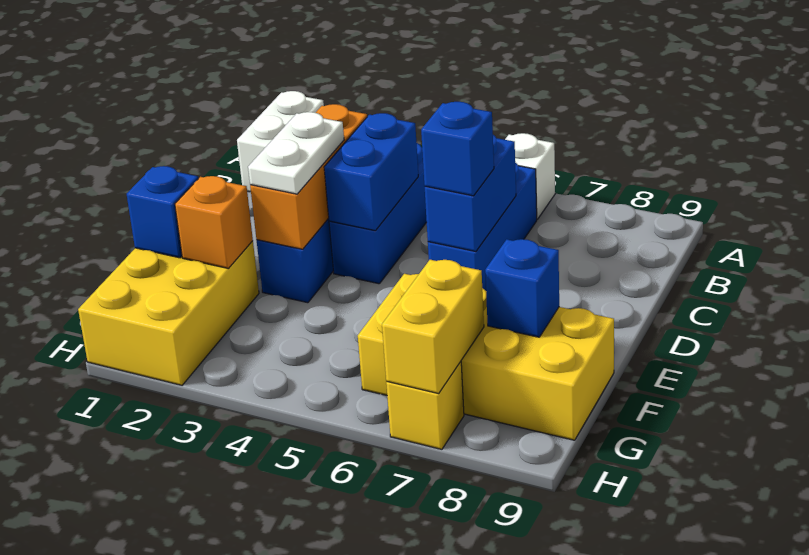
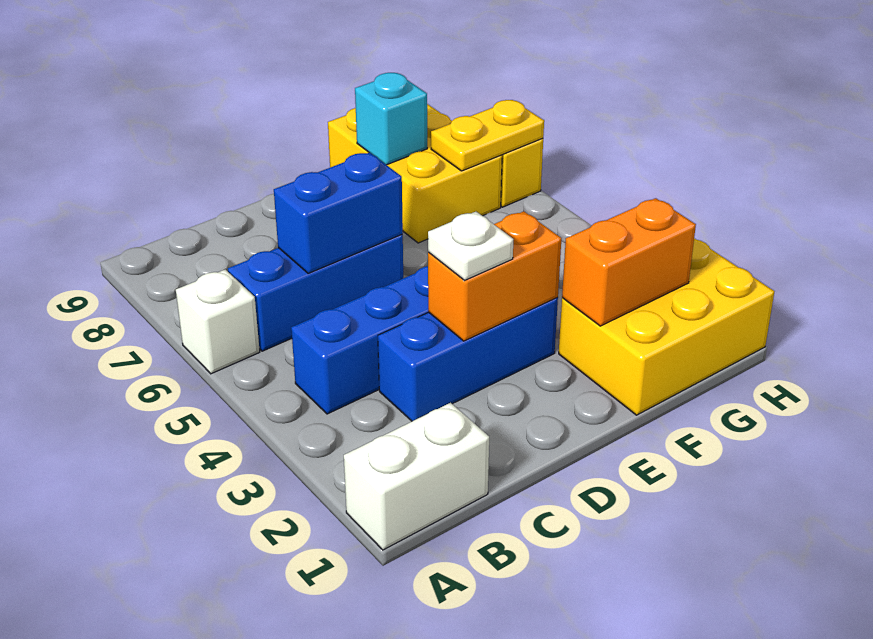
orange brick C3:E3 level 2 -> orange brick D3:E3 level 2
blue brick C4:D4 level 2 -> none
white plate D3:E3 level 3 -> white plate D3 level 3
blue brick D6 level 3 -> none
blue brick F1 level 2 -> none
orange brick F2 level 2 -> orange brick F2:G2 level 2
yellow brick F6:G9 level 1 -> yellow brick F7:G9 level 1
blue brick F8 level 2 -> cyan brick F8 level 2
yellow brick G7:H7 level 2 -> yellow plate G7:H7 level 2

